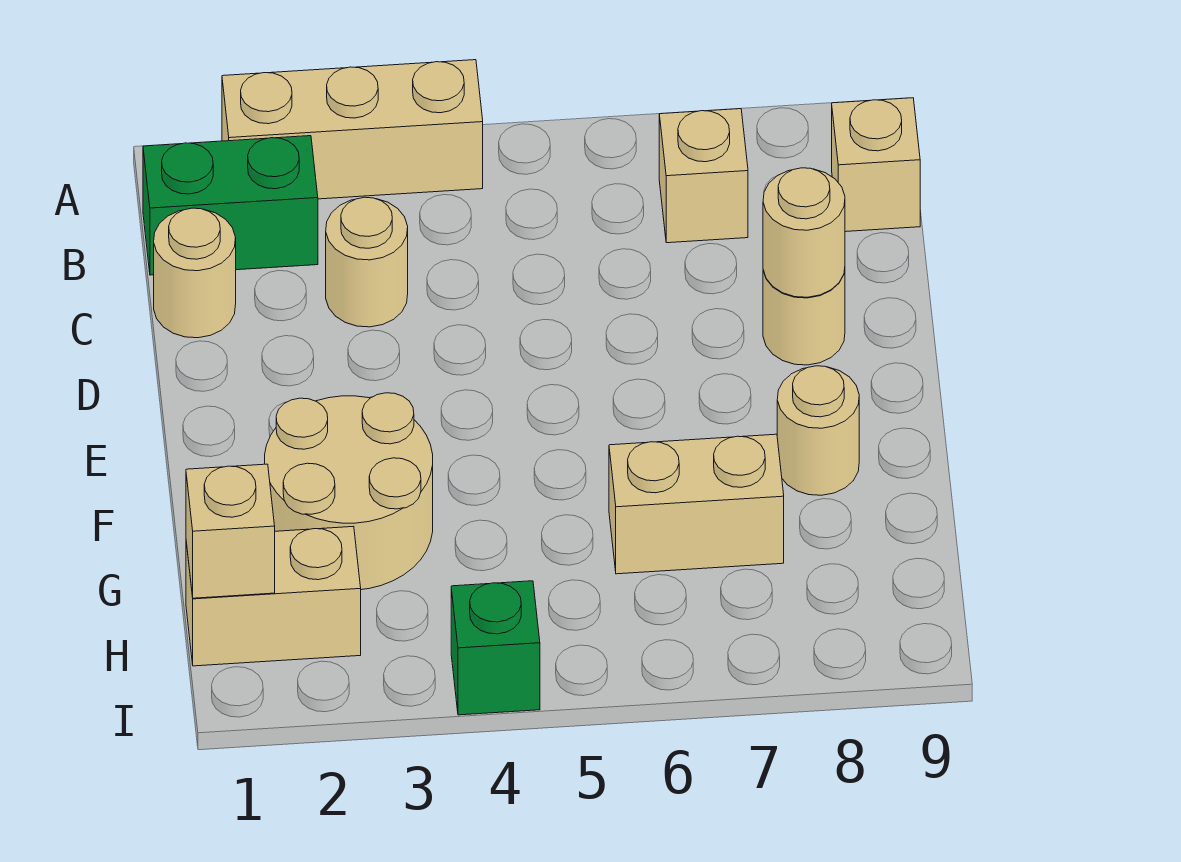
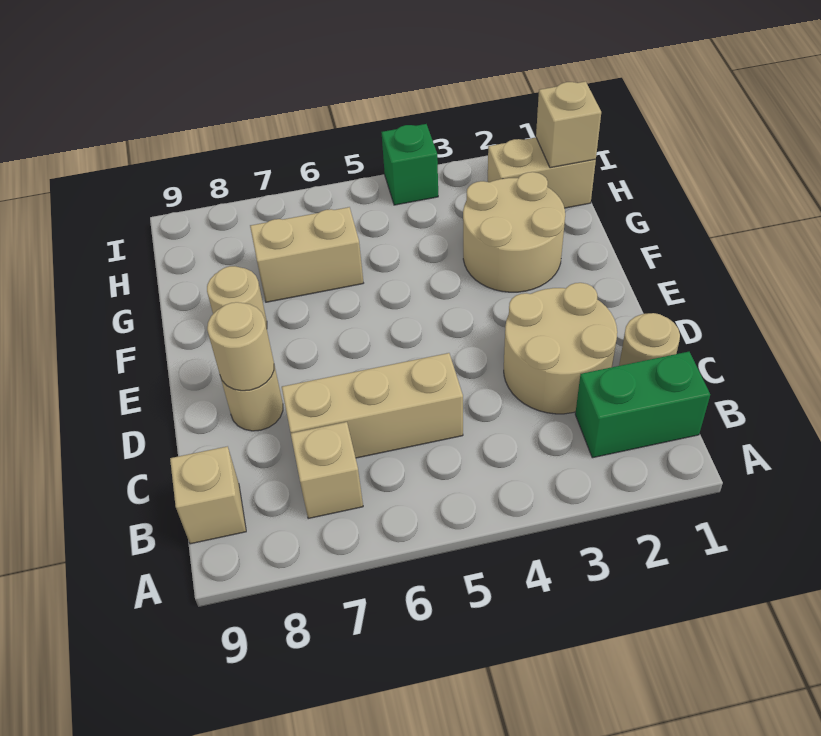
tan brick A2:A4 level 1 -> tan brick C5:C7 level 1
tan round brick C3 level 1 -> tan round brick C2:D3 level 1

